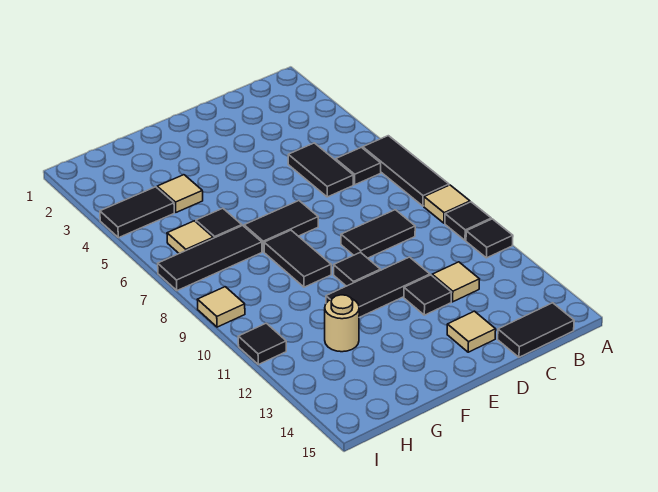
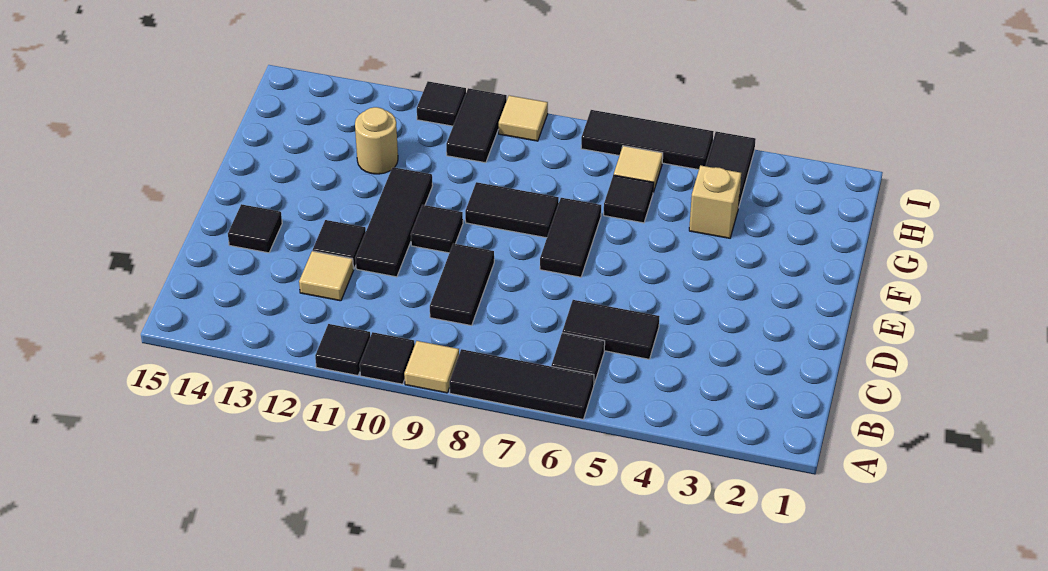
black tile B15:C15 level 1 -> black tile H10:I10 level 1
tan tile D14 level 1 -> black tile D14 level 1
tan tile G4 level 1 -> tan brick G4 level 1
black tile G7:I7 level 1 -> black tile I5:I7 level 1

